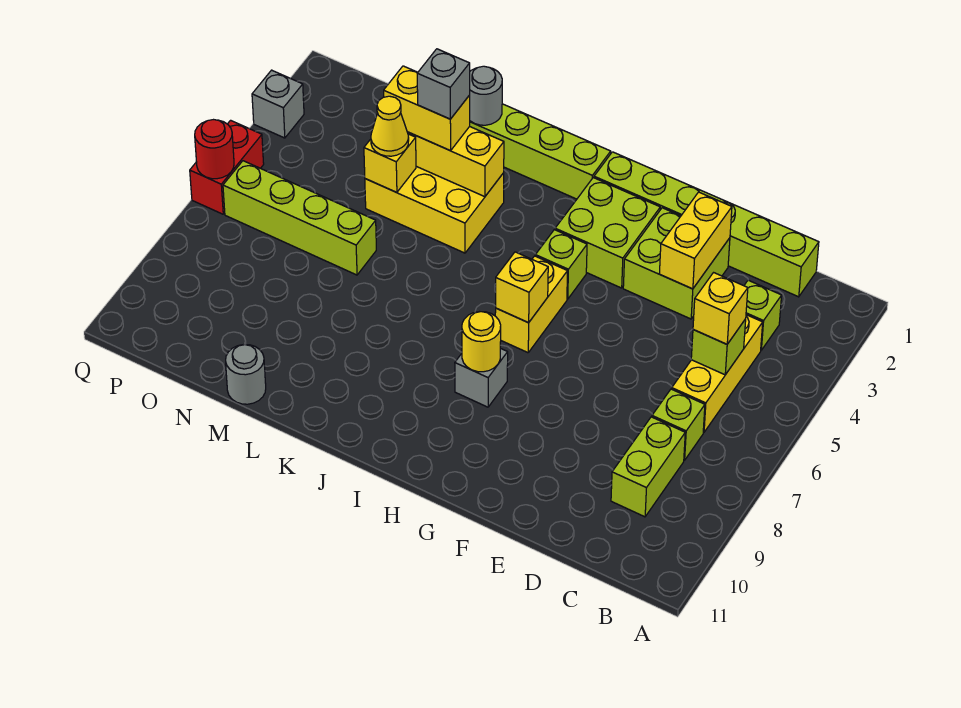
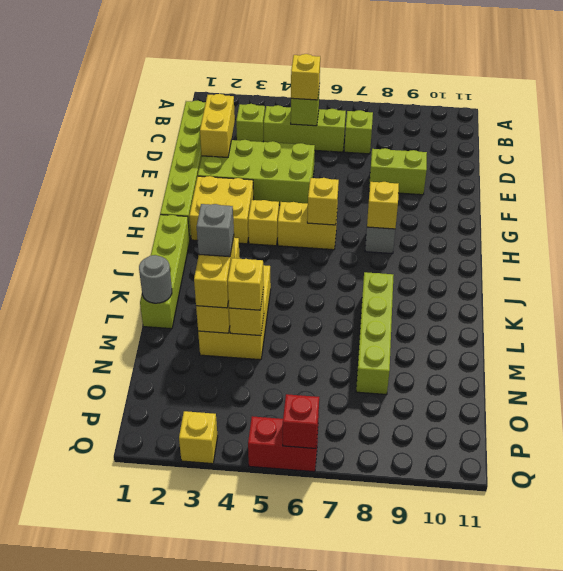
yellow brick C4:C6 level 1 -> lime brick C4:C6 level 1
lime brick C8:C9 level 1 -> lime brick E8:E9 level 1
lime brick E2:F3 level 1 -> lime brick E2:F5 level 1
yellow brick E2:E3 level 2 -> yellow brick D2:E2 level 2
lime brick G2:H3 level 1 -> yellow brick G2:H3 level 1
lime brick H4 level 1 -> yellow brick H4 level 1
yellow round brick H8 level 2 -> yellow brick H8 level 2
yellow cone M4 level 3 -> yellow brick M4 level 3
lime brick M6:P6 level 1 -> lime brick K8:N8 level 1
grey round brick M11 level 1 -> none
grey brick Q3 level 1 -> yellow brick Q3 level 1
red round brick Q6 level 2 -> red brick Q6 level 2

